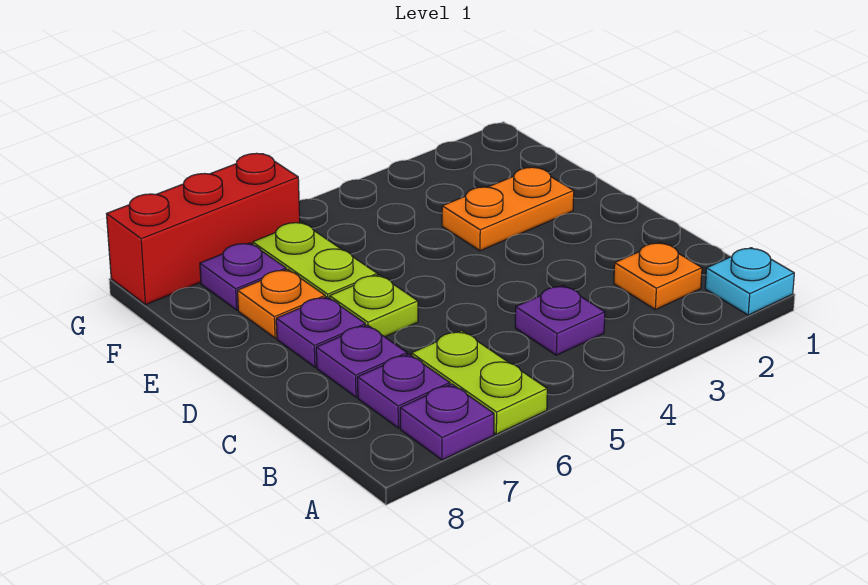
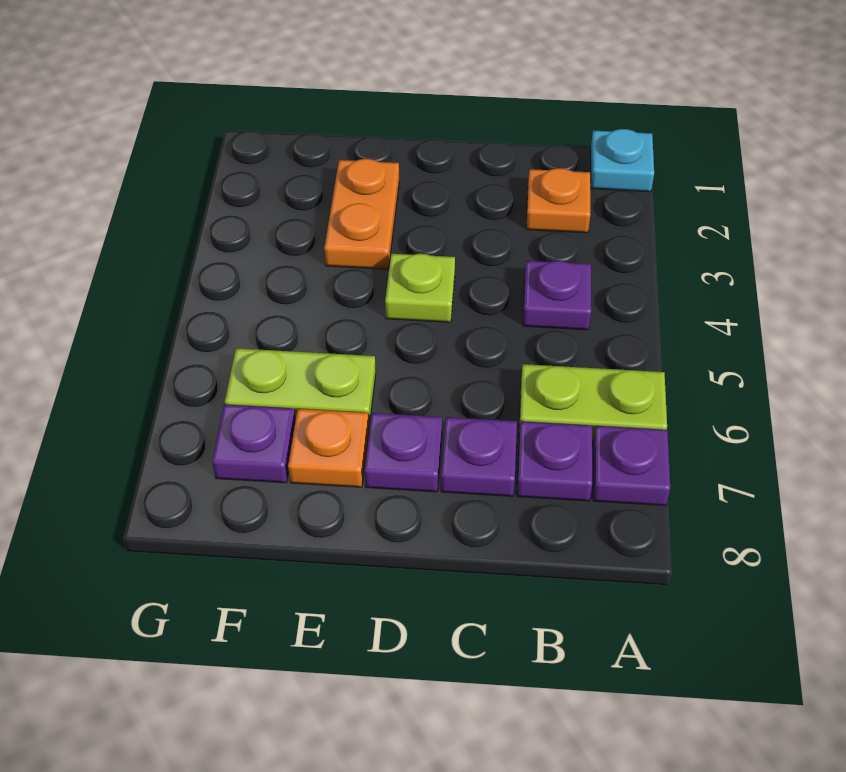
lime plate D6 level 1 -> lime plate D4 level 1
red brick G6:G8 level 1 -> none

